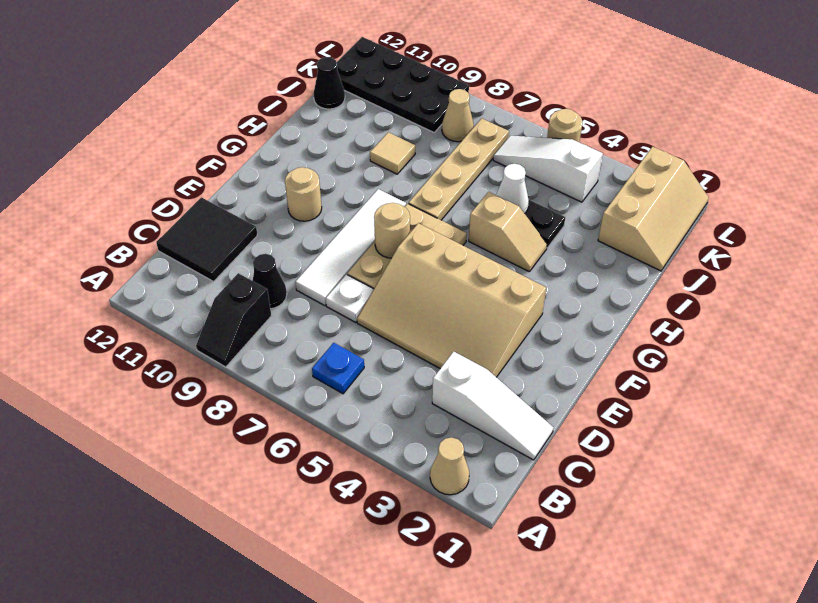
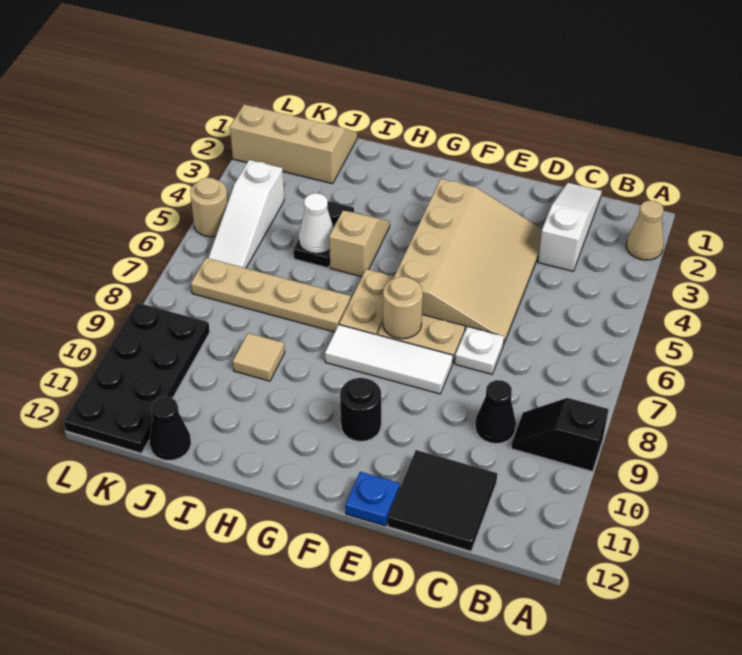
black slope A9:B9 level 1 top B -> black slope A9:B9 level 1 top A
blue plate B6 level 1 -> blue plate E12 level 1
white tile D8:G8 level 1 -> white tile E8:G8 level 1
tan round brick F10 level 1 -> black round brick F10 level 1
tan cone K8 level 1 -> none

